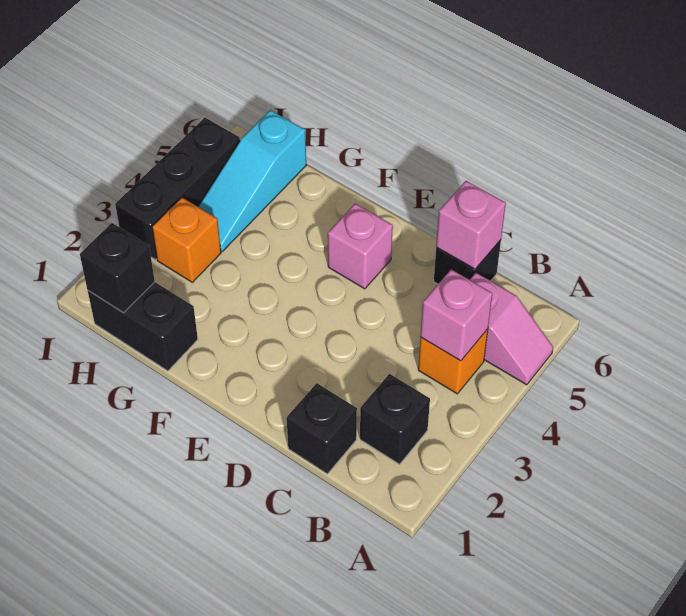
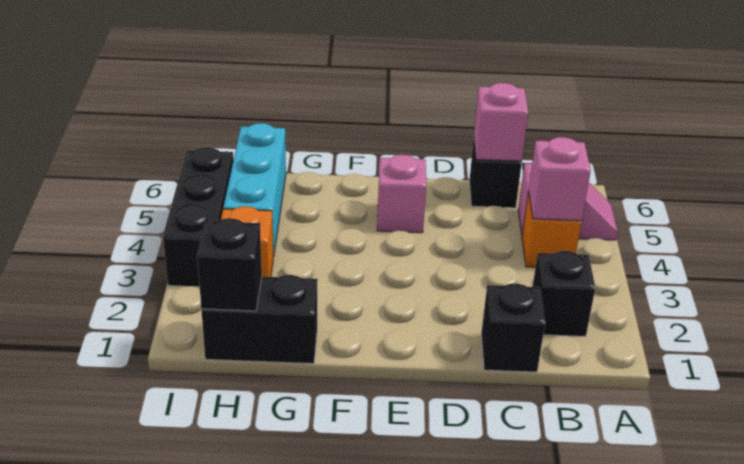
cyan slope H4:H6 level 1 top 6 -> cyan brick H4:H6 level 1

